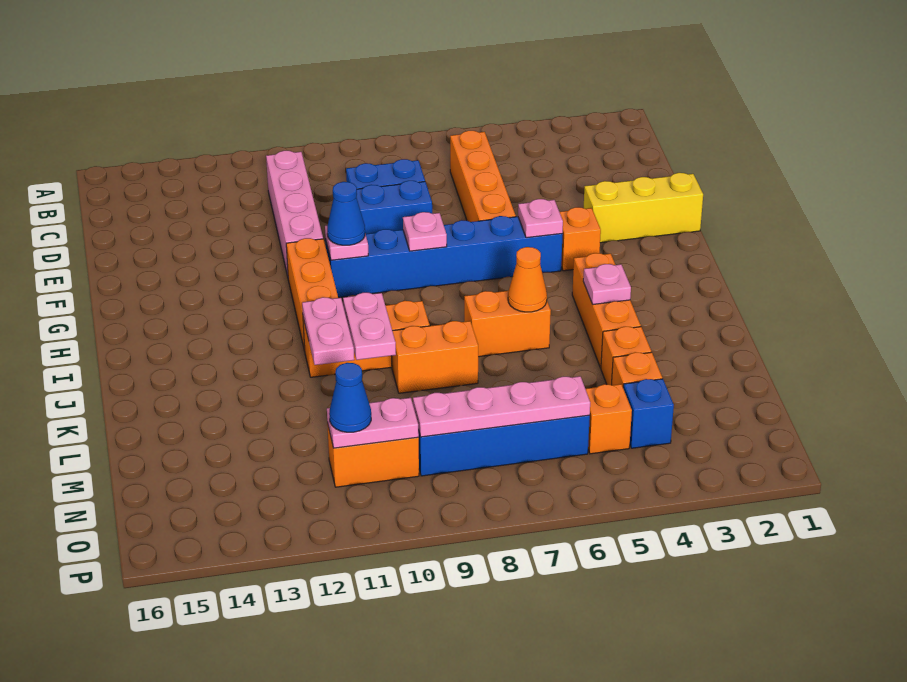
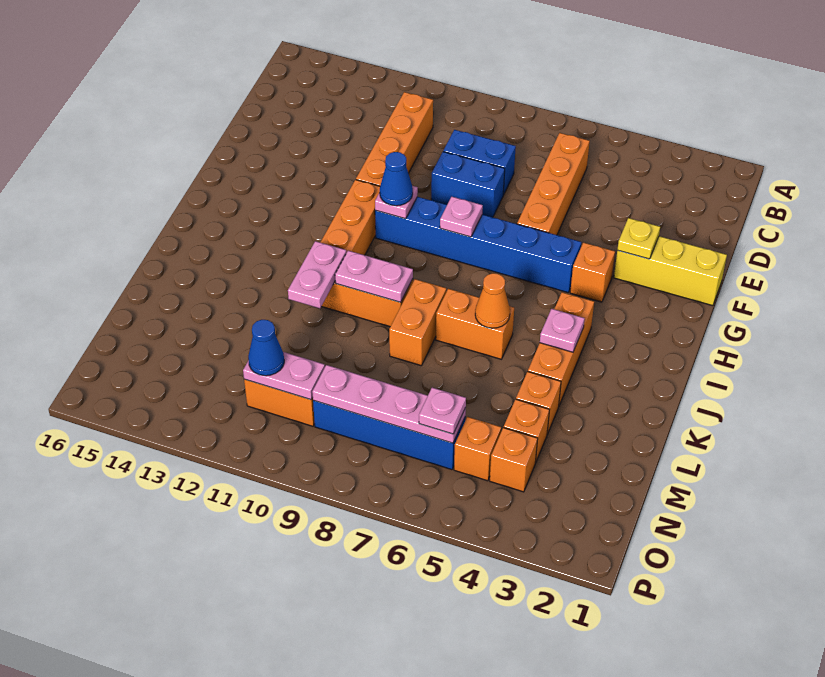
pink brick C11:F11 level 1 -> orange brick C11:F11 level 1
none -> yellow plate F3 level 2
pink plate G5 level 2 -> pink plate N6 level 3
pink plate J10:K10 level 2 -> pink plate J9:J10 level 2
orange brick K8:K9 level 1 -> orange brick J8:K8 level 1
blue brick N4 level 1 -> orange brick N4 level 1

